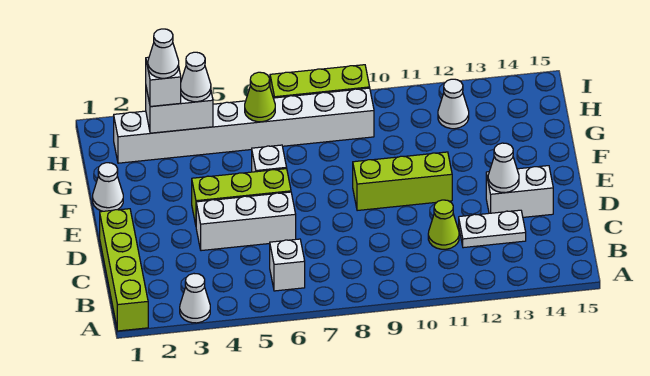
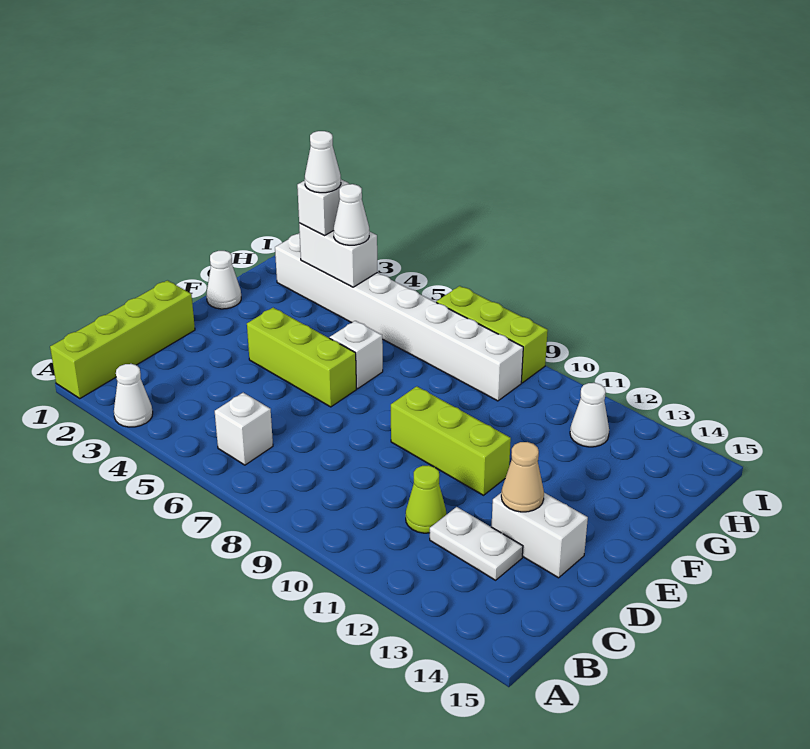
white brick D4:D6 level 1 -> none
white cone D13 level 2 -> tan cone D13 level 2
lime cone H6 level 2 -> none

